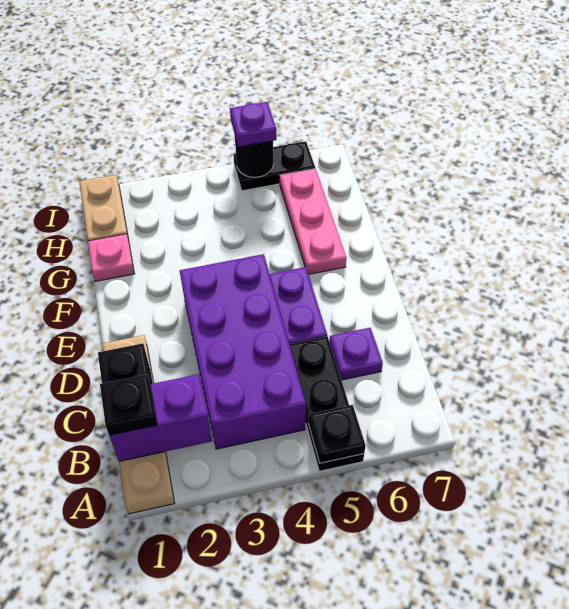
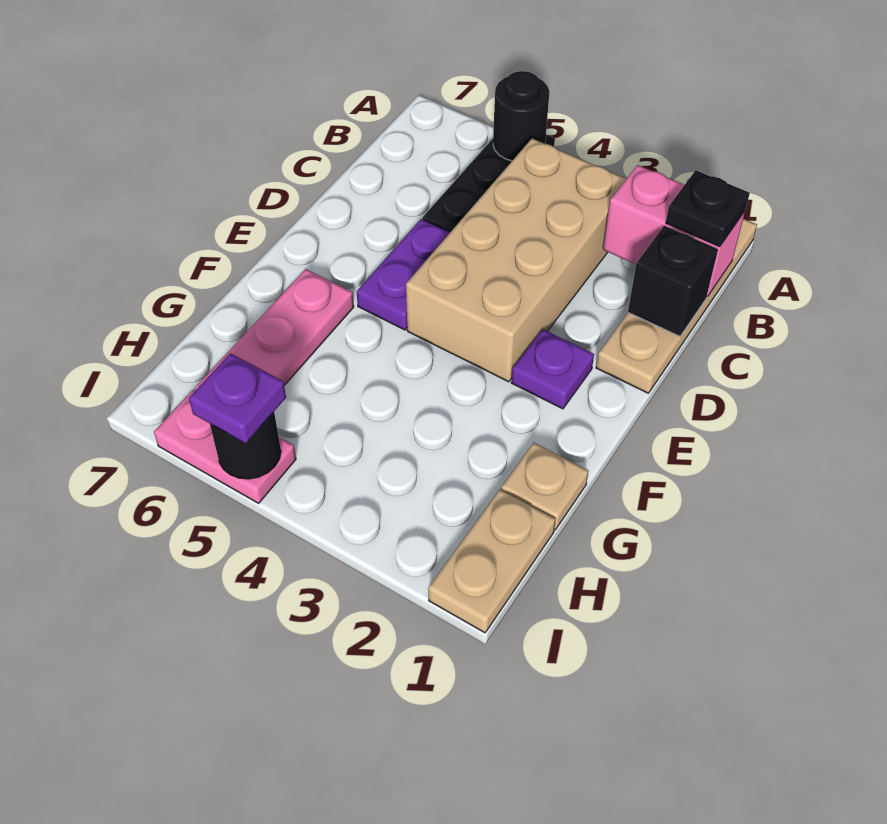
black plate A5 level 2 -> black round brick A5 level 2
purple brick B1:B2 level 2 -> pink brick B1:B2 level 2
purple brick B3:E4 level 1 -> tan brick B3:E4 level 1
purple plate C6 level 1 -> purple plate E2 level 1
pink plate G1 level 1 -> tan plate G1 level 1
black plate I5:I6 level 1 -> pink plate I5:I6 level 1

